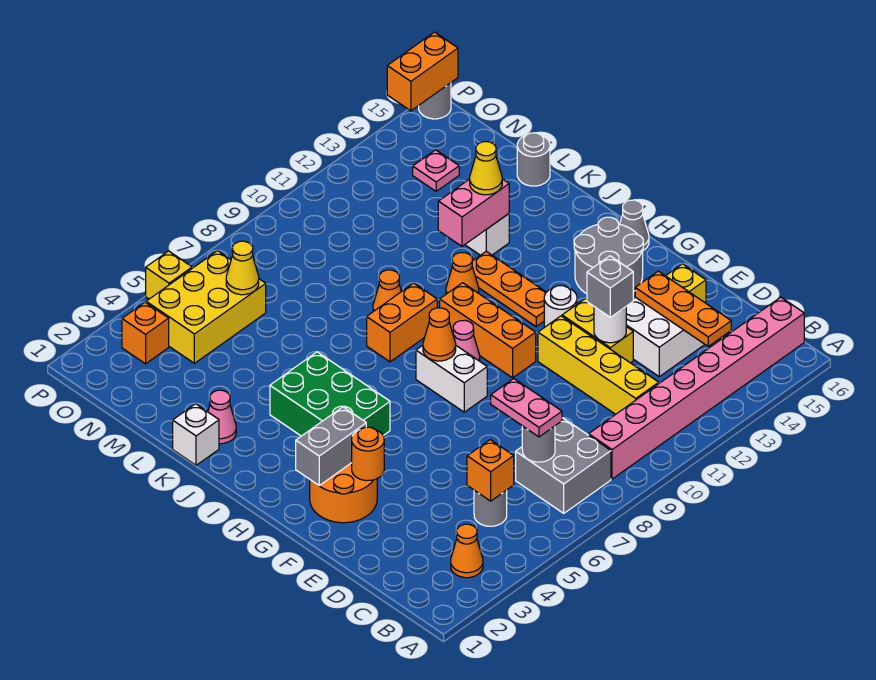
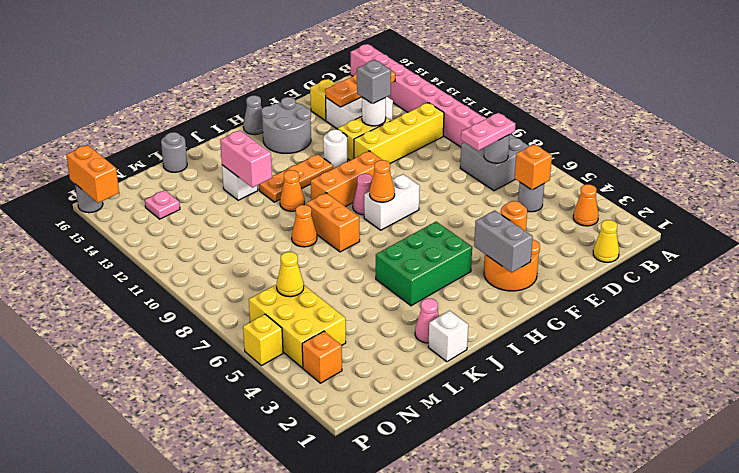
yellow cone K13 level 3 -> yellow cone C1 level 1

